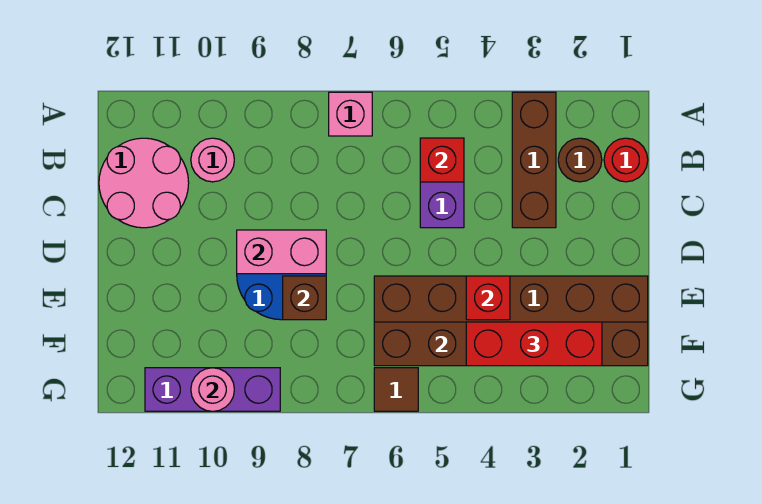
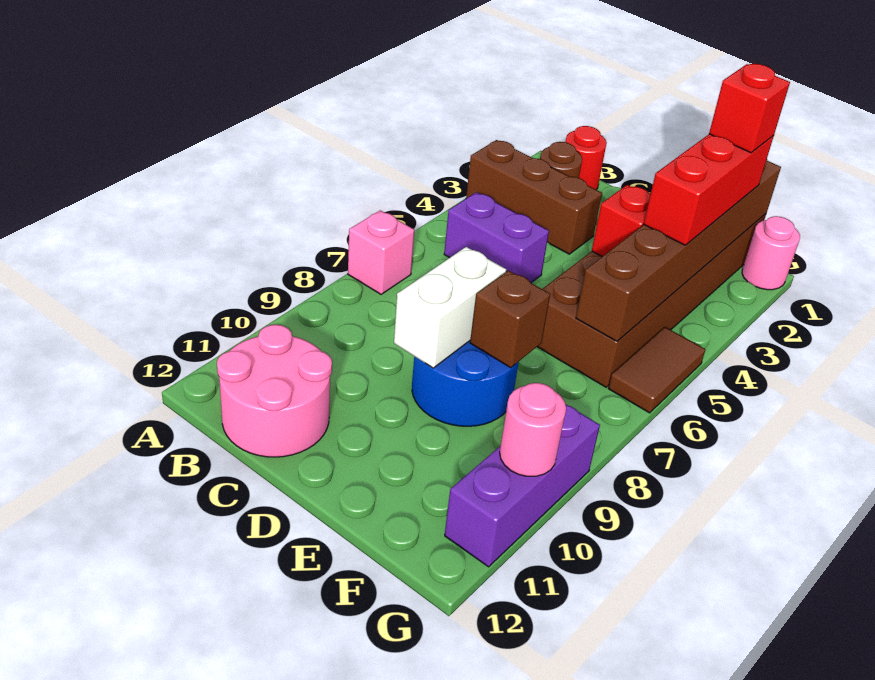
red brick B5 level 2 -> red brick F2 level 4
pink round brick B10 level 1 -> pink round brick G1 level 1
pink brick D8:D9 level 2 -> white brick D8:D9 level 2
brown tile G6 level 1 -> brown tile G5:G6 level 1

